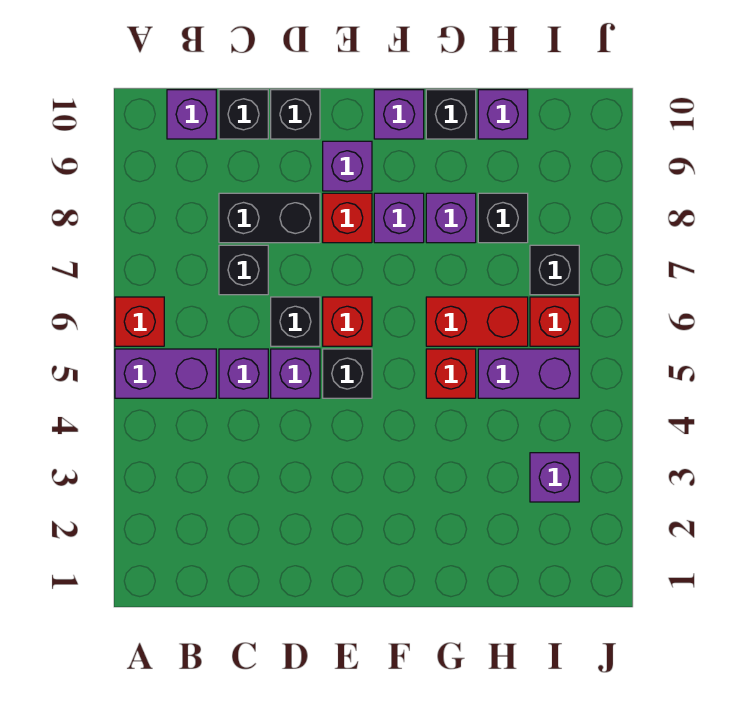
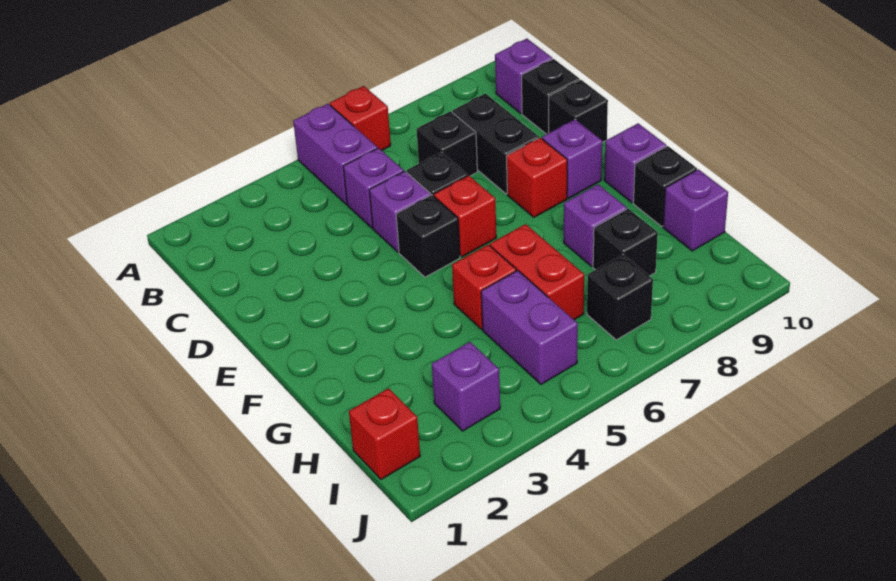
purple brick F8 level 1 -> none
red brick I6 level 1 -> red brick I1 level 1

